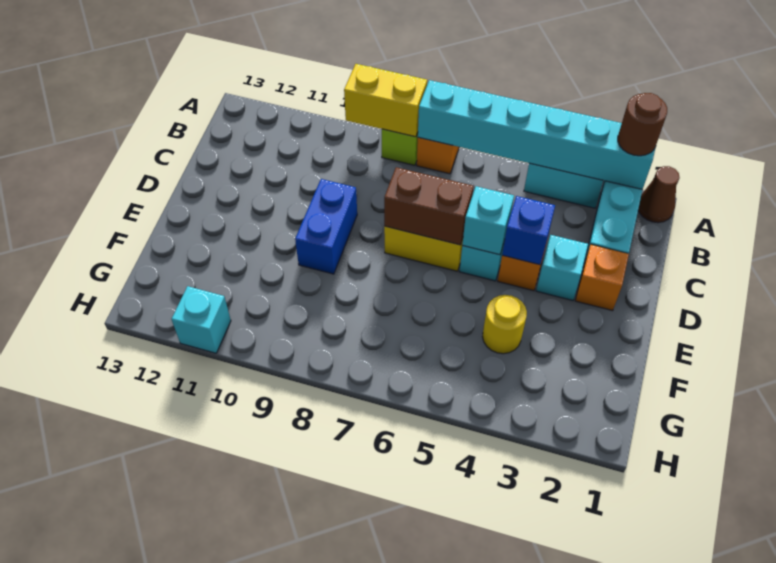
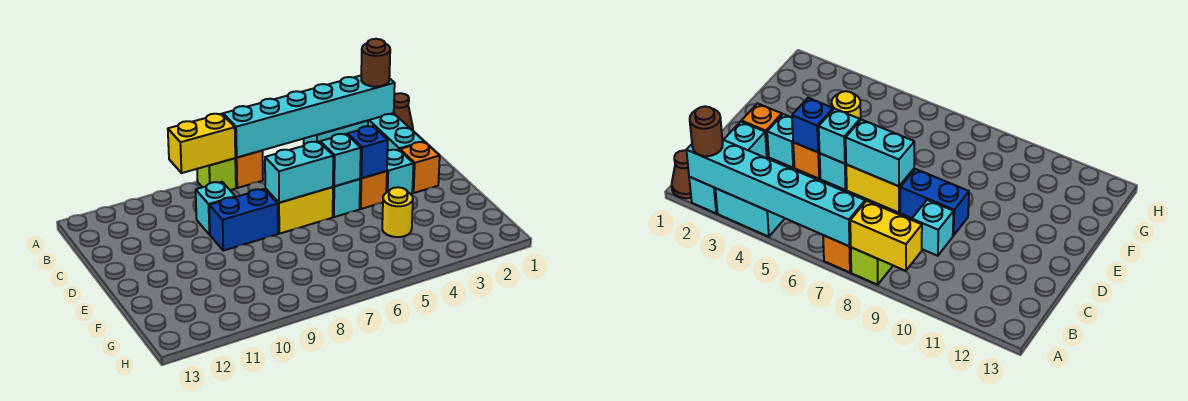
brown brick D6:D7 level 2 -> cyan brick D6:D7 level 2
blue brick D9:E9 level 1 -> blue brick D8:D9 level 1
cyan brick H11 level 1 -> cyan brick C9 level 1

